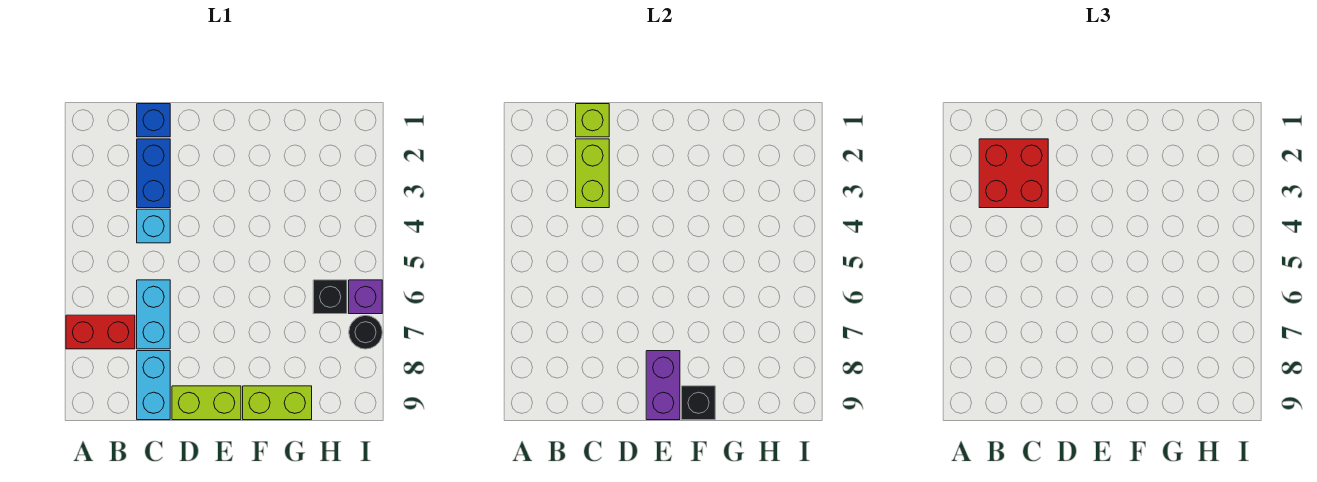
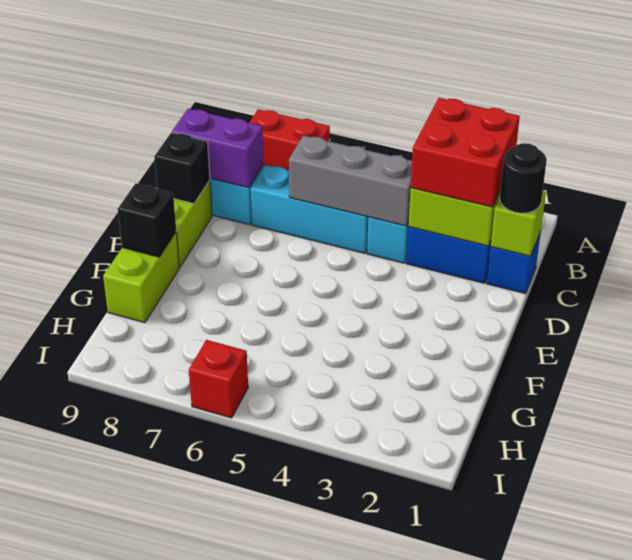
red brick A7:B7 level 1 -> red brick A7:A8 level 1
none -> grey brick C4:C6 level 2
cyan brick C6:C7 level 1 -> cyan brick C5:C7 level 1
purple brick E8:E9 level 2 -> purple brick C8:C9 level 2
black brick H6 level 1 -> black brick D9 level 2
purple brick I6 level 1 -> red brick I6 level 1
black round brick I7 level 1 -> black round brick C1 level 3

